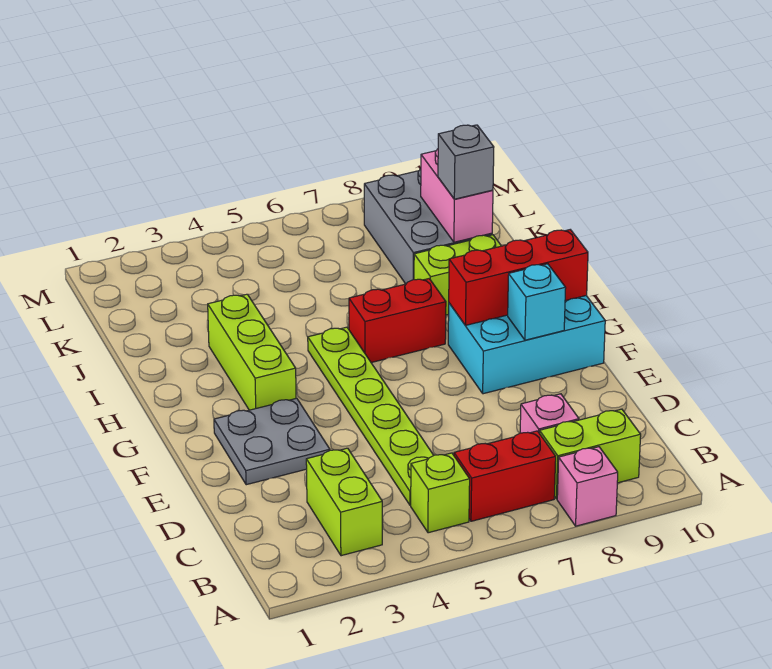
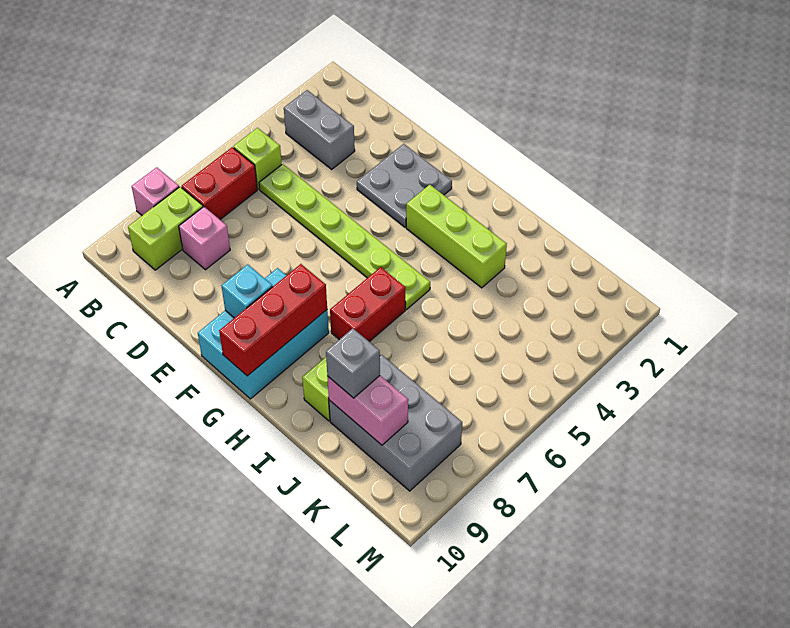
lime brick B3:C3 level 1 -> grey brick B3:C3 level 1

